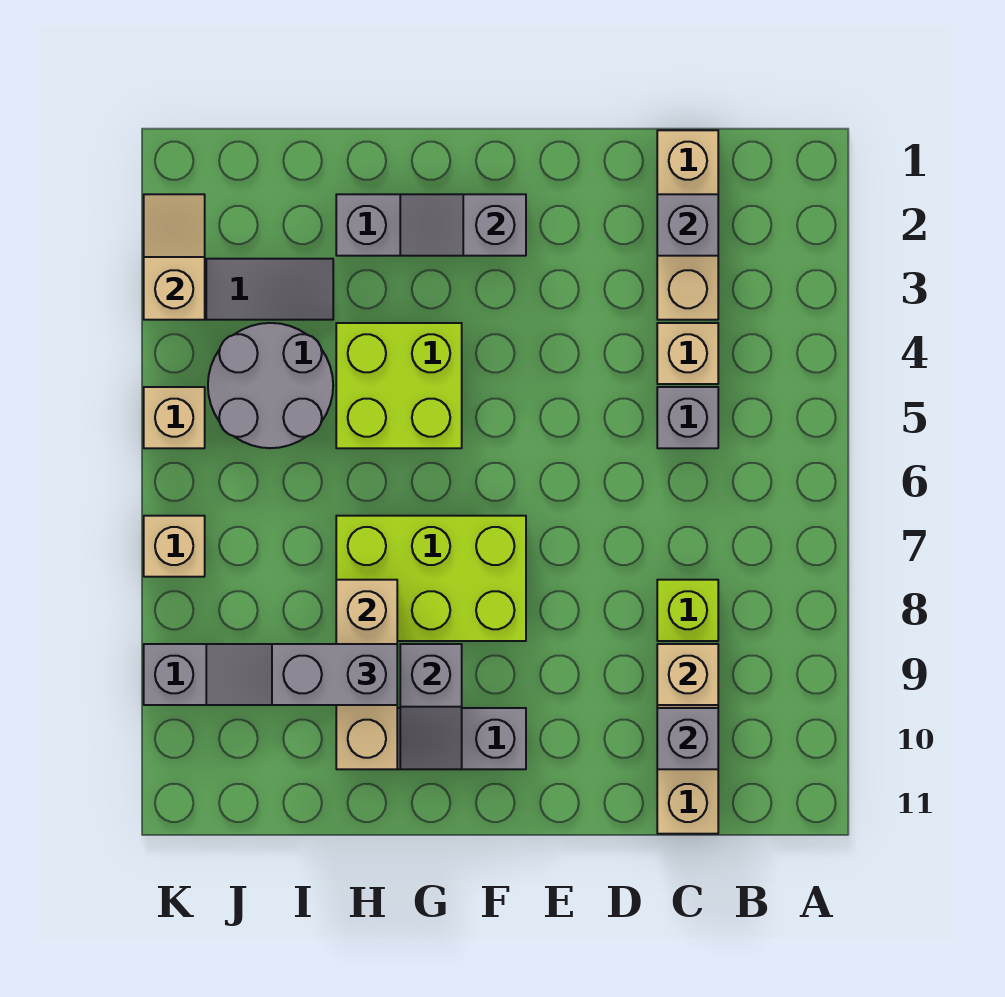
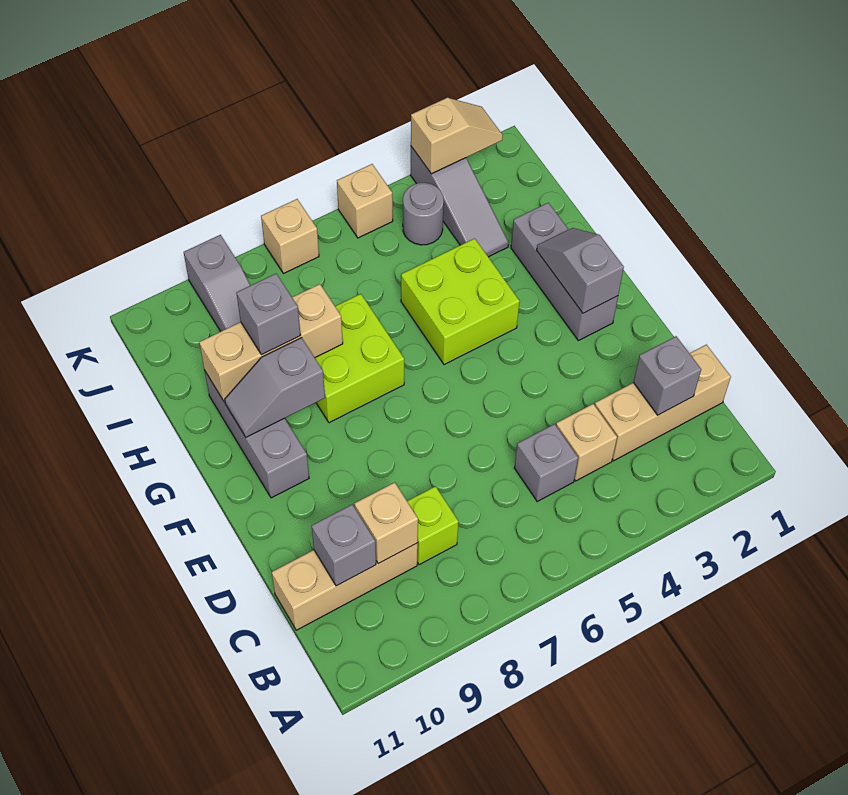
lime brick F7:H8 level 1 -> lime brick G7:H8 level 1
grey brick H9:I9 level 3 -> grey brick H9 level 3
grey round brick I4:J5 level 1 -> grey round brick J4 level 1

